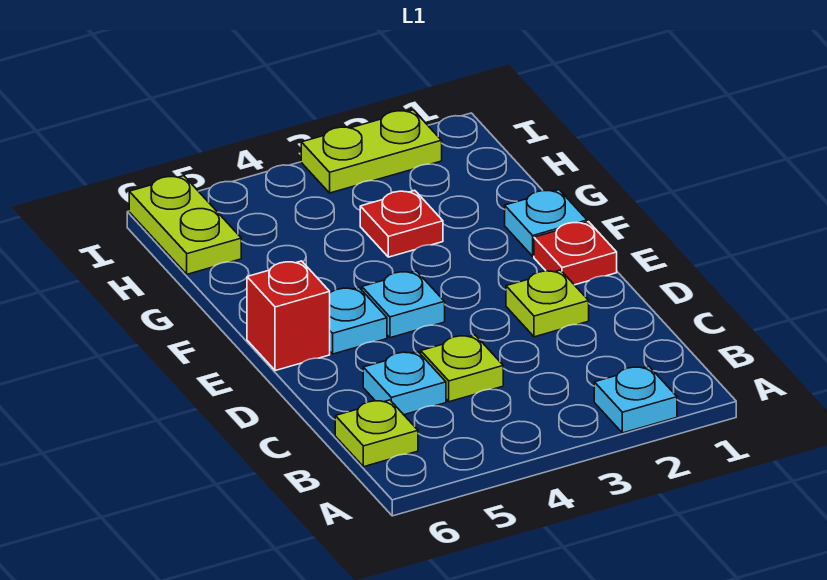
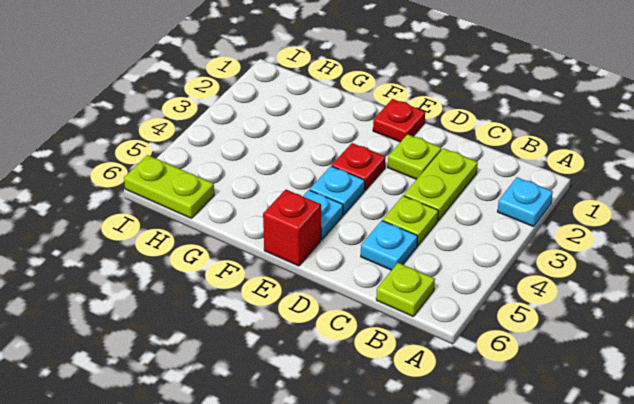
cyan plate F1 level 1 -> none
red plate G3 level 1 -> red plate E3 level 1
lime plate I2:I3 level 1 -> lime plate C2:C3 level 1

